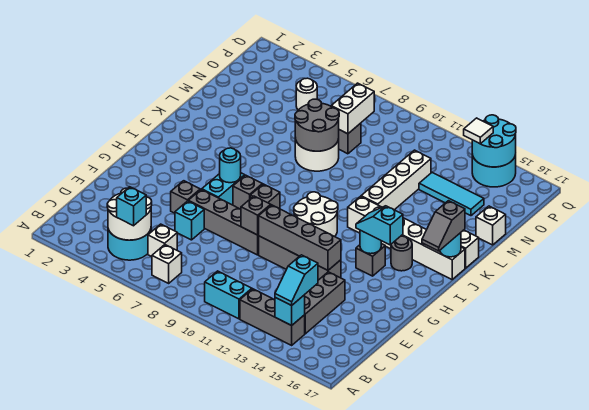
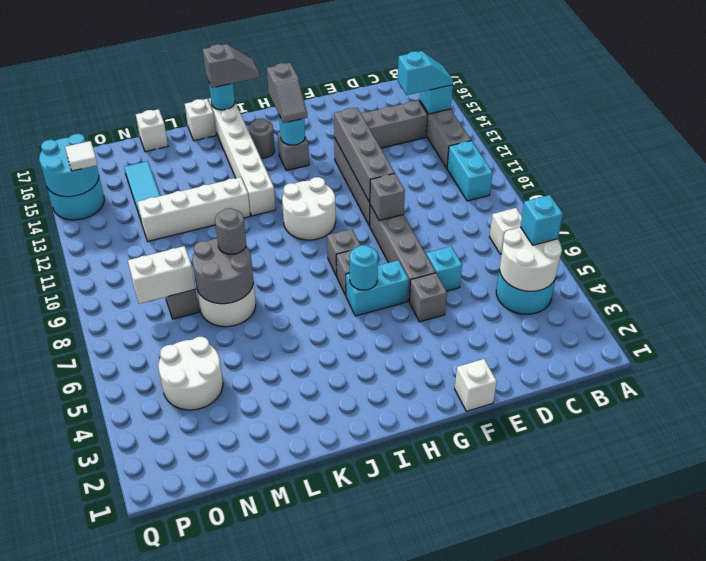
white brick C6 level 1 -> white brick F1 level 1
cyan slope H14:H15 level 3 top 15 -> grey slope H14:H15 level 3 top 15
none -> grey round brick L8 level 3
white round brick O5 level 1 -> white round brick N4:O5 level 1

